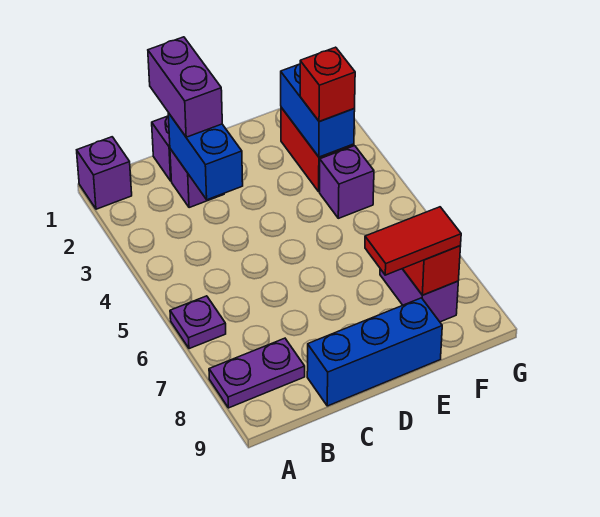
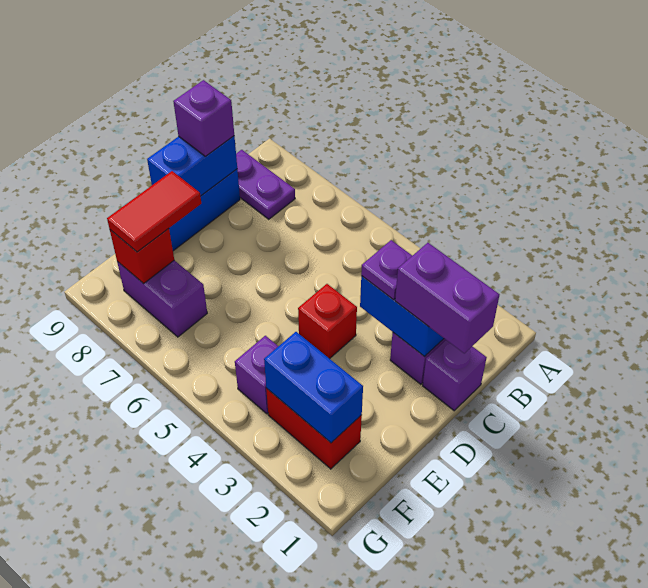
purple brick A1 level 1 -> purple brick C9 level 3
purple plate A6 level 1 -> purple plate C3 level 3
purple plate A8:B8 level 1 -> purple plate B8:B9 level 1
none -> blue brick C9:D9 level 2
red brick F3 level 3 -> red brick D4 level 1

